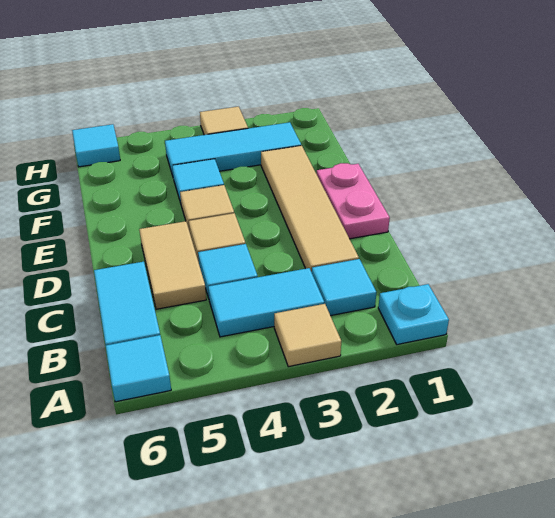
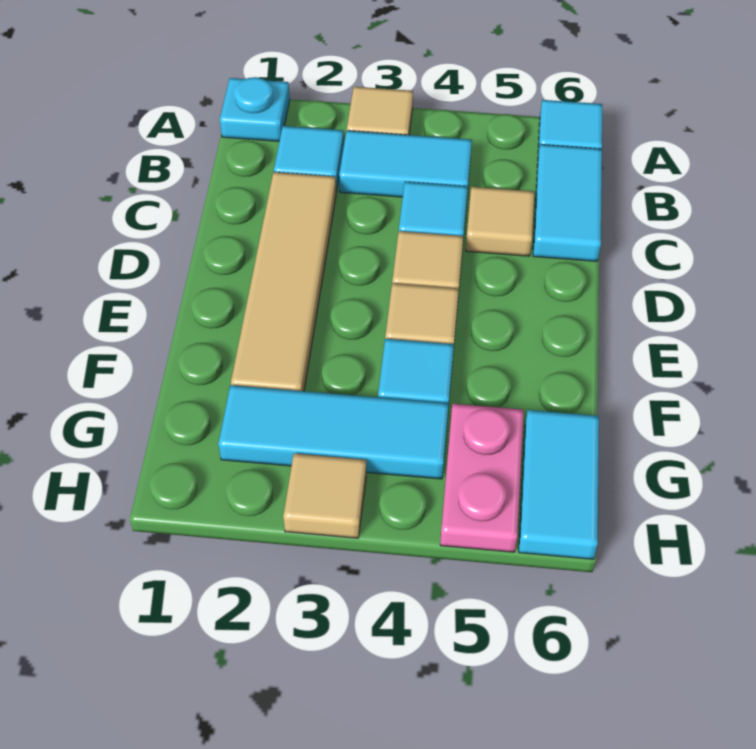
tan tile C5:D5 level 1 -> tan tile C5 level 1
pink plate D1:E1 level 1 -> pink plate G5:H5 level 1
cyan tile H6 level 1 -> cyan tile G6:H6 level 1

